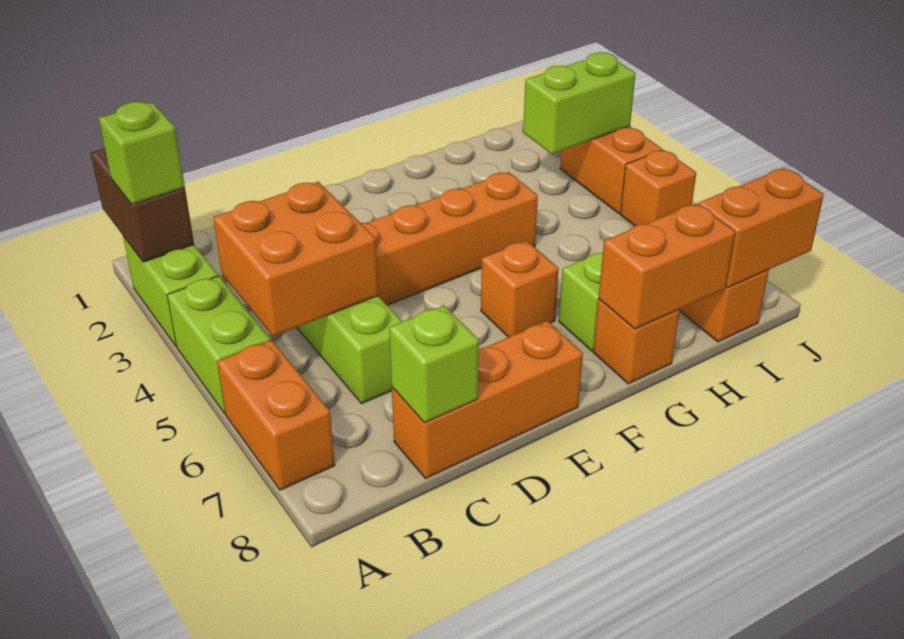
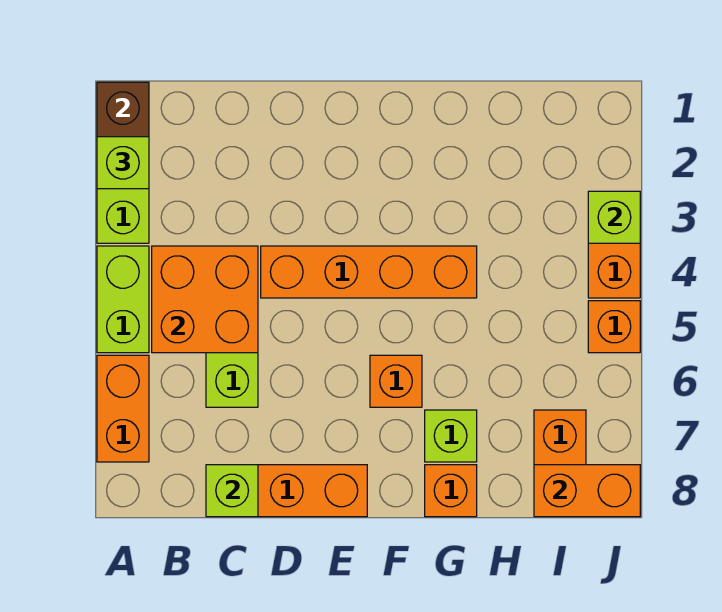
orange brick G8:H8 level 2 -> none
lime brick I3:J3 level 2 -> lime brick J3 level 2

